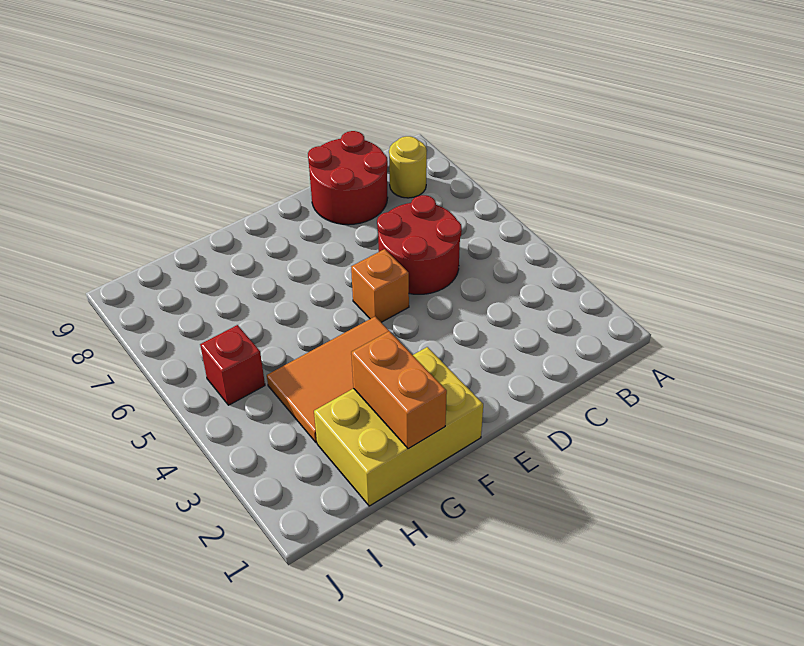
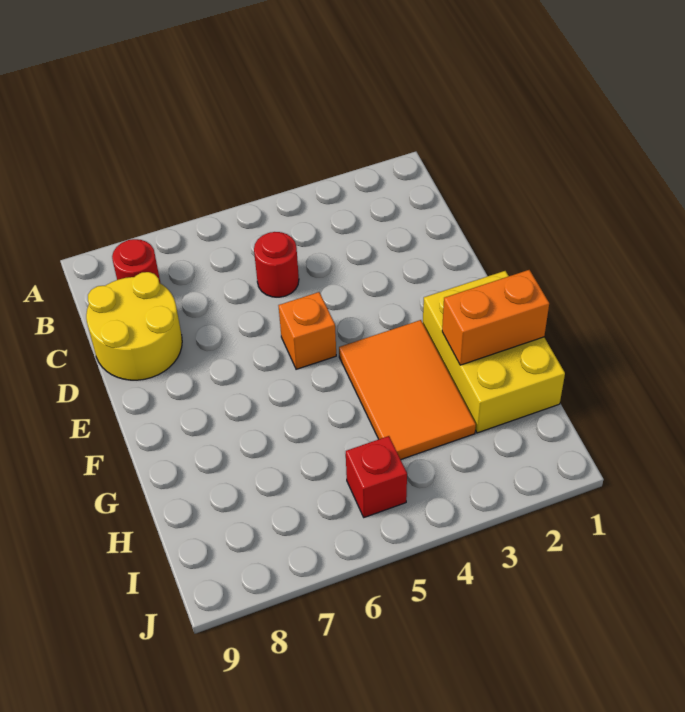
yellow round brick B8 level 1 -> red round brick B8 level 1
red round brick C5:D6 level 1 -> red round brick C5 level 1
red round brick C8:D9 level 1 -> yellow round brick C8:D9 level 1

